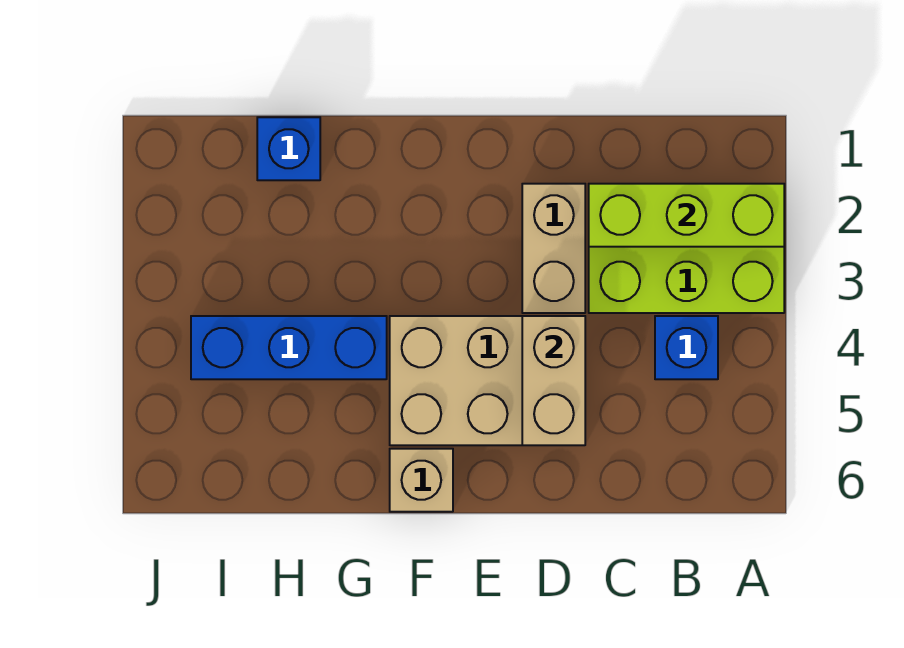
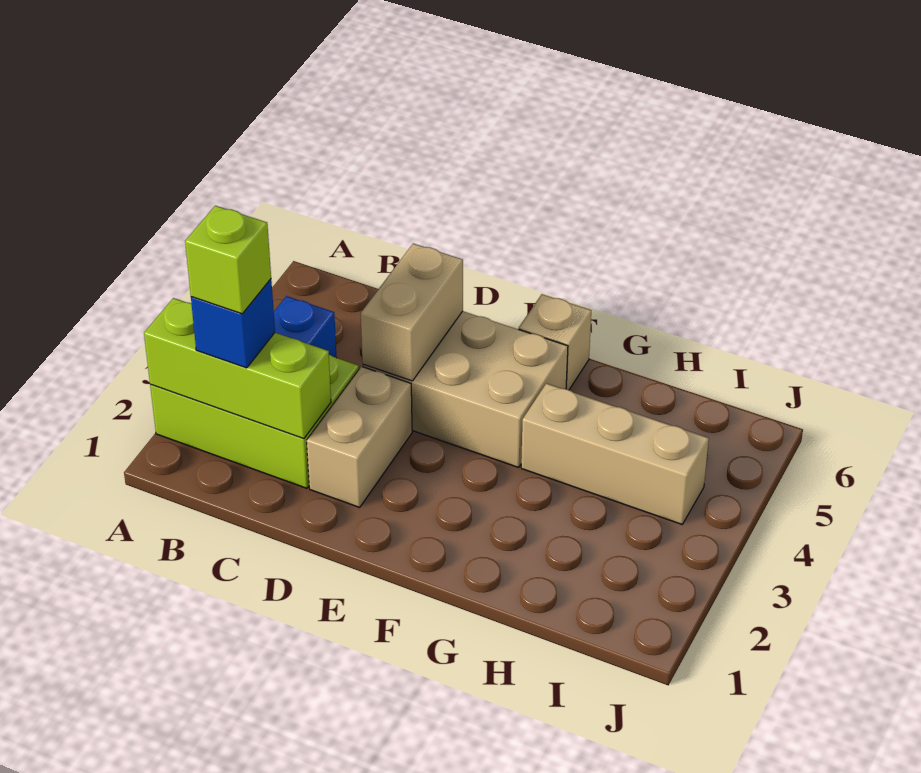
none -> lime brick B2 level 4
blue brick G4:I4 level 1 -> tan brick G4:I4 level 1
blue brick H1 level 1 -> blue brick B2 level 3

